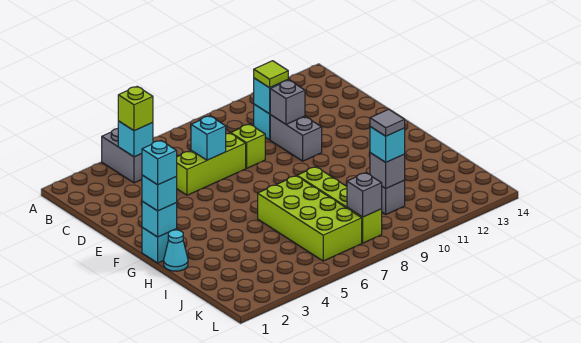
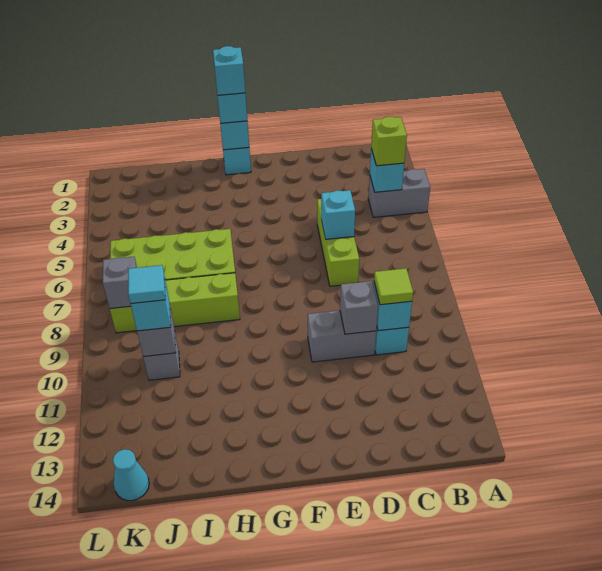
lime brick D8 level 1 -> none
cyan cone H1 level 1 -> cyan cone K14 level 1
grey tile J10 level 4 -> cyan tile J10 level 4

